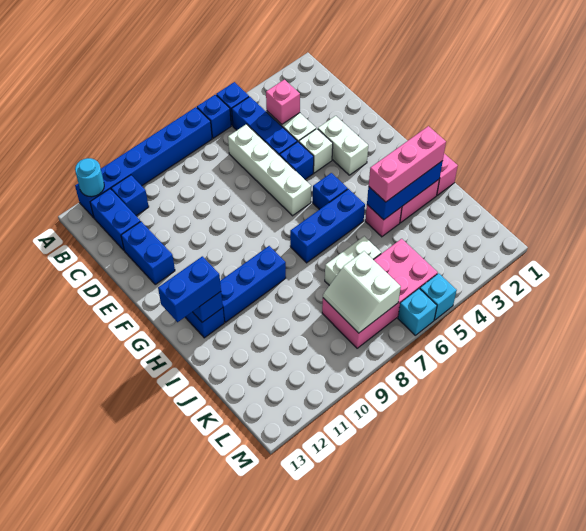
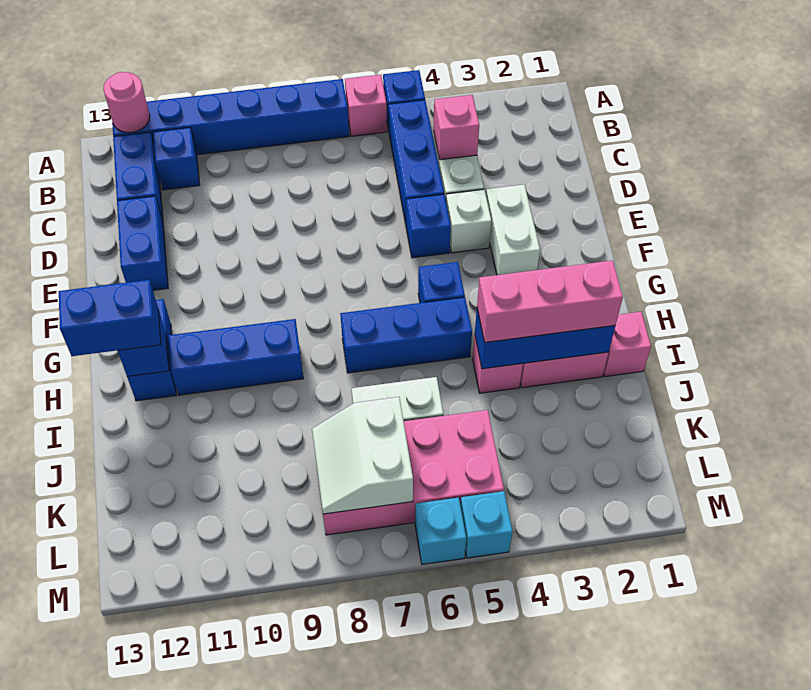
blue brick A6 level 1 -> pink brick A6 level 1
cyan round brick A12 level 2 -> pink round brick A12 level 2
white brick C6:F6 level 1 -> none

